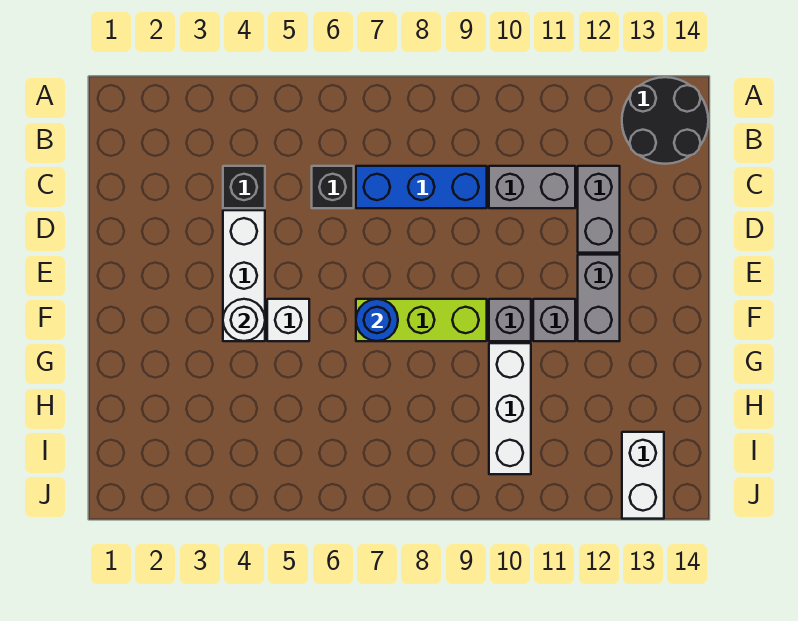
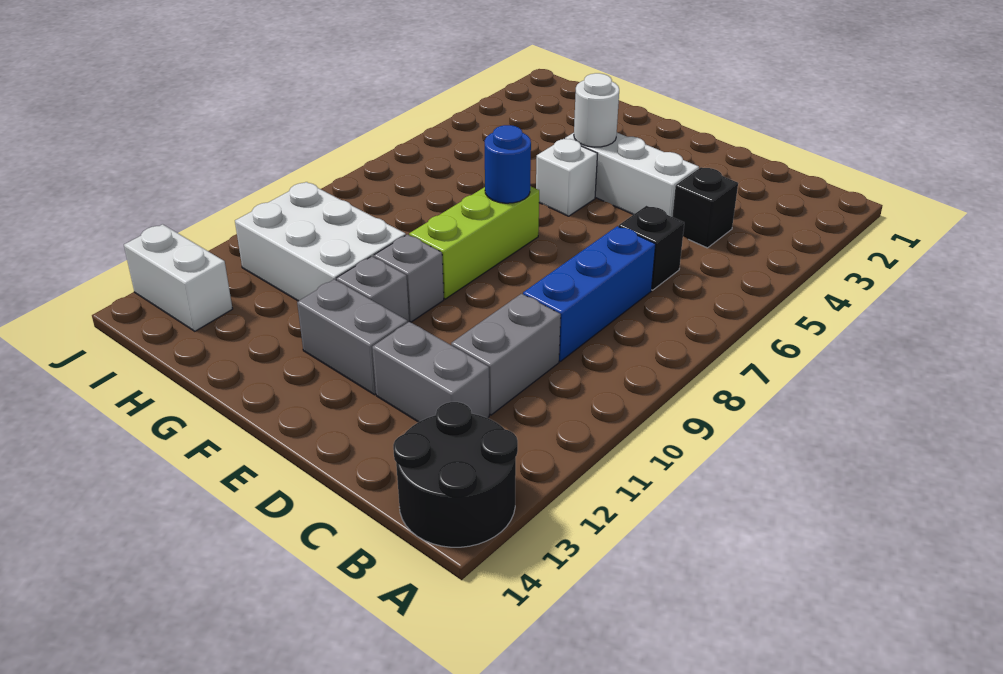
white brick G10:I10 level 1 -> white brick G10:I11 level 1

